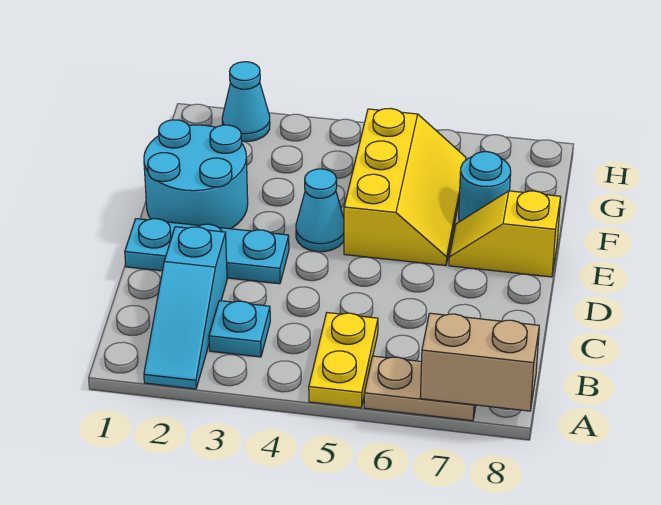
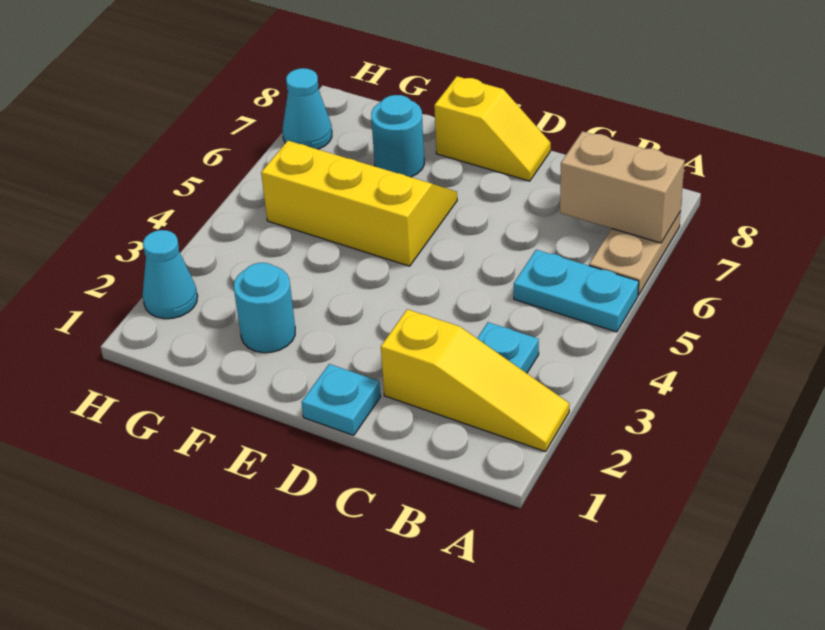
cyan slope A2:C2 level 1 top C -> yellow slope A2:C2 level 1 top C
yellow plate A5:B5 level 1 -> cyan plate A5:B5 level 1
tan brick A7:A8 level 2 -> tan brick A7:B7 level 2
cyan plate D1:D3 level 1 -> cyan plate D1 level 1
cyan round brick E1:F2 level 1 -> cyan round brick F2 level 1
cyan cone E4 level 1 -> cyan cone H7 level 1
yellow slope E7:E8 level 1 top 8 -> yellow slope D8:E8 level 1 top E

